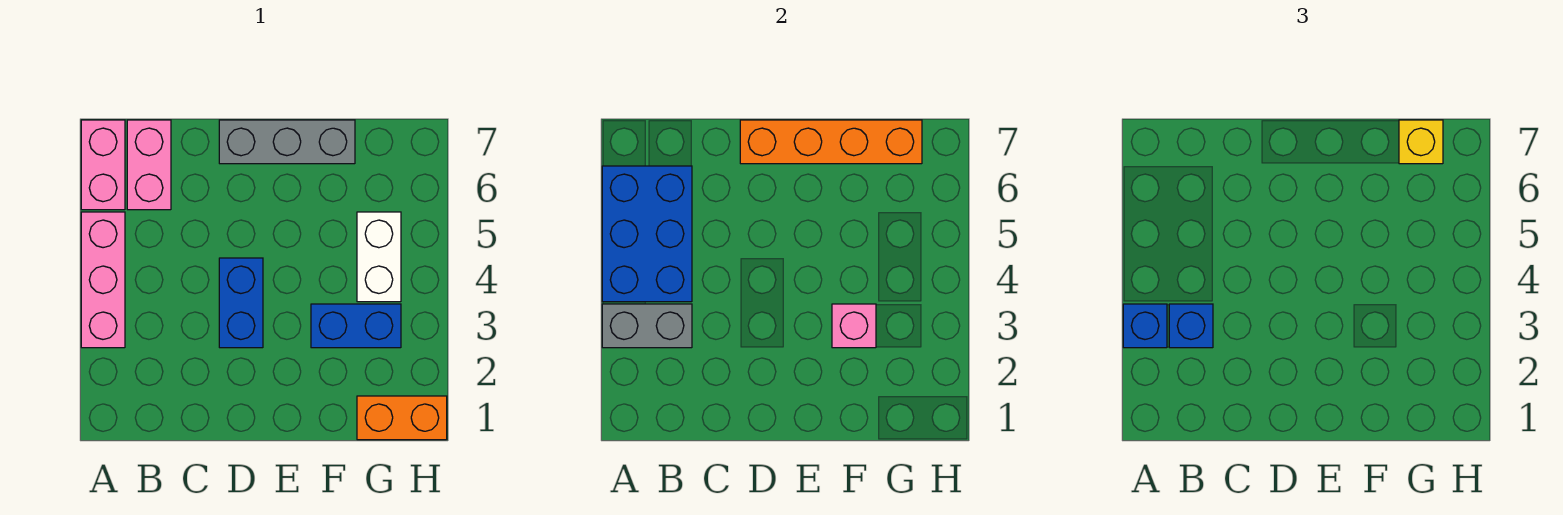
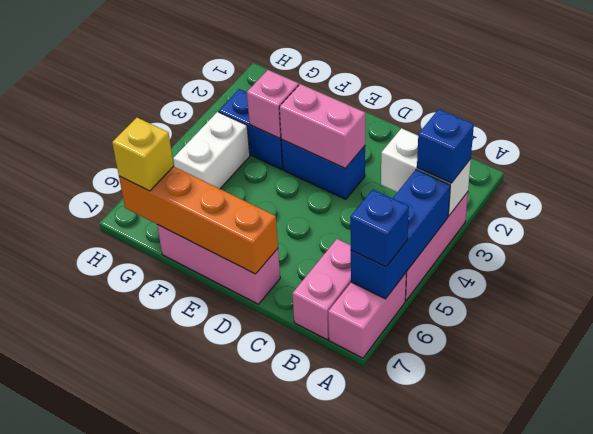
grey brick A3:B3 level 2 -> white brick A3:B3 level 2
blue brick A4:B6 level 2 -> blue brick A4:A6 level 2
blue brick B3 level 3 -> blue brick A6 level 3
blue brick D3:D4 level 1 -> blue brick D3:E3 level 1
none -> pink brick D3:E3 level 2
grey brick D7:F7 level 1 -> pink brick D7:F7 level 1
orange brick G1:H1 level 1 -> none

